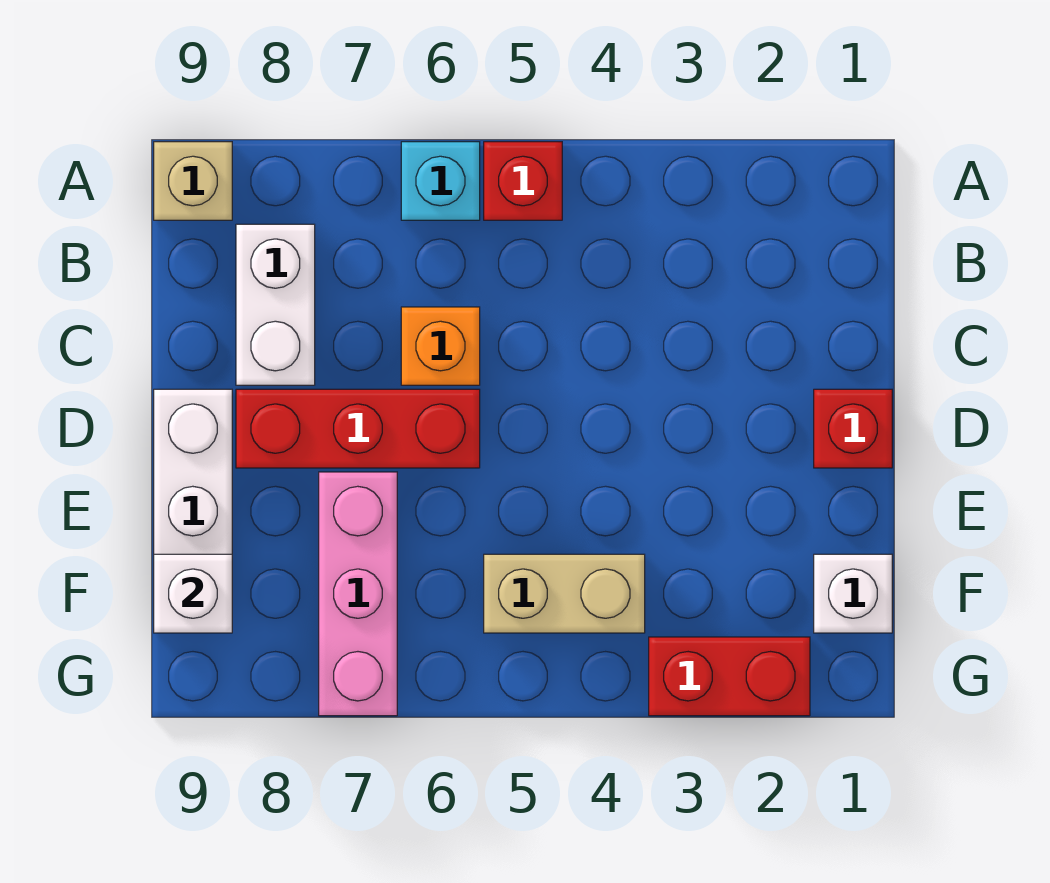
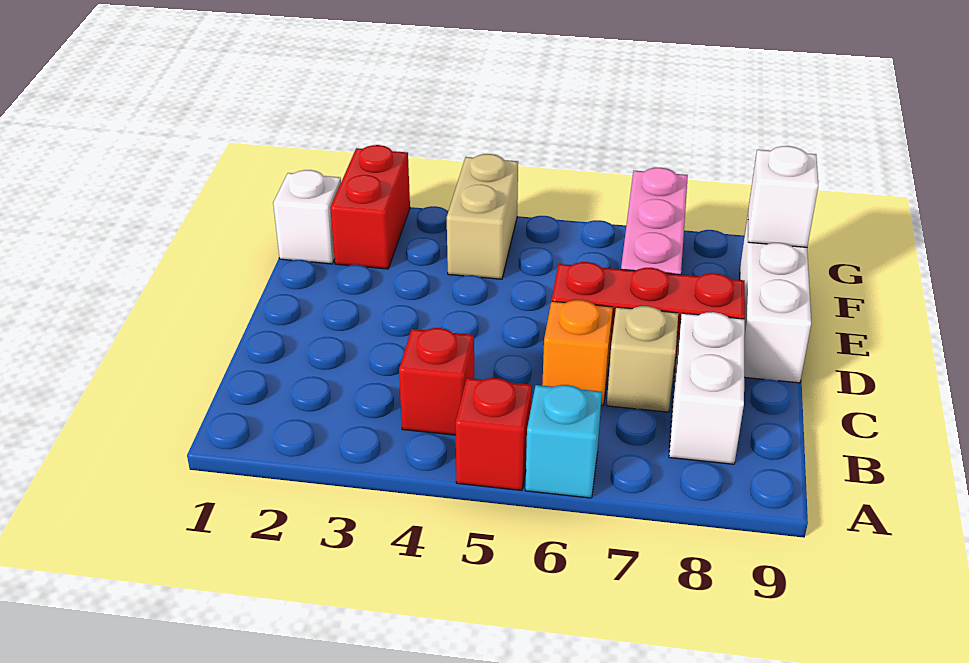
tan brick A9 level 1 -> tan brick C7 level 1
red brick D1 level 1 -> red brick B4 level 1
tan brick F4:F5 level 1 -> tan brick F4:G4 level 1
red brick G2:G3 level 1 -> red brick F2:G2 level 1

